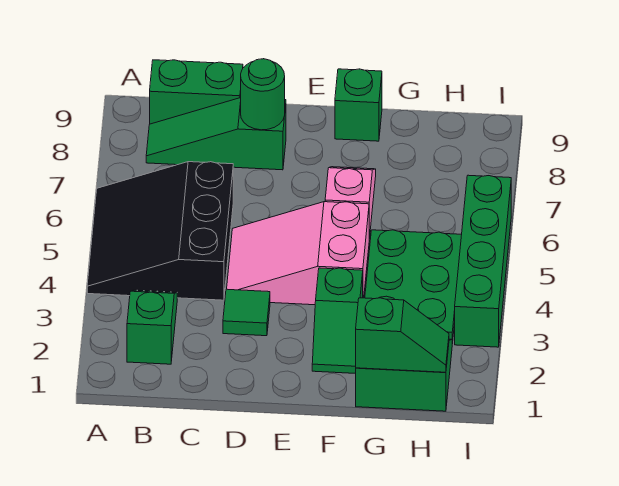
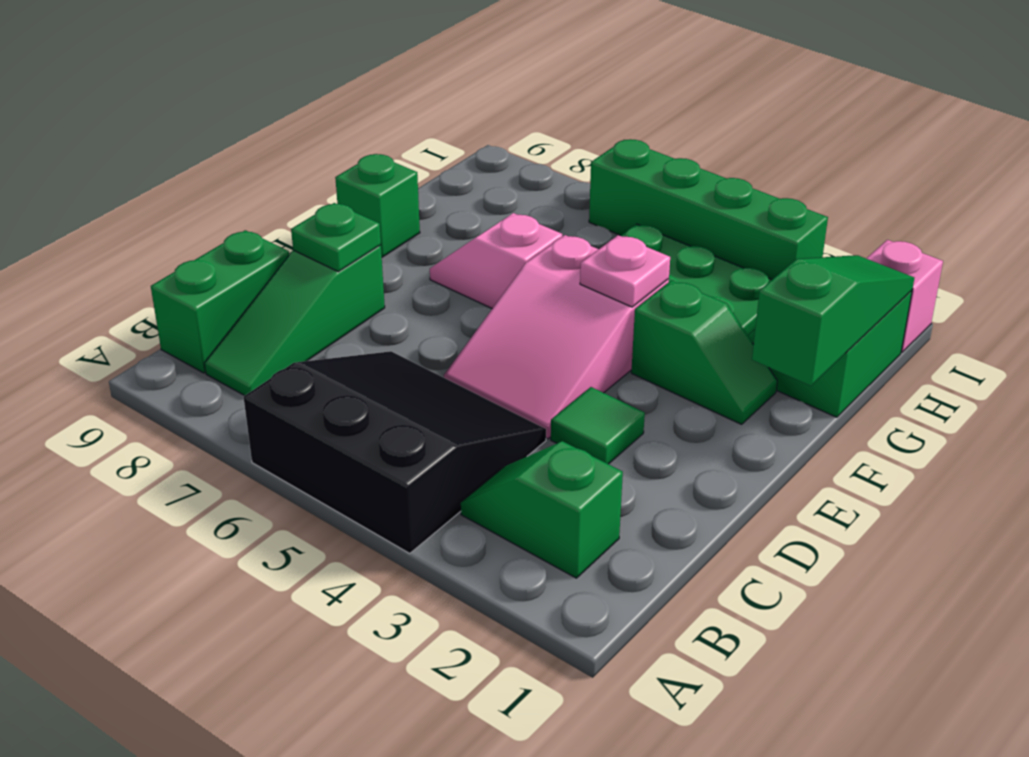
black slope A4:C6 level 1 top C -> black slope A4:C6 level 1 top A
green round brick D8 level 2 -> green plate D8 level 2
none -> pink plate F4 level 2
green slope G1:H1 level 2 top G -> green slope F1:H1 level 2 top F
none -> pink brick I1 level 1

